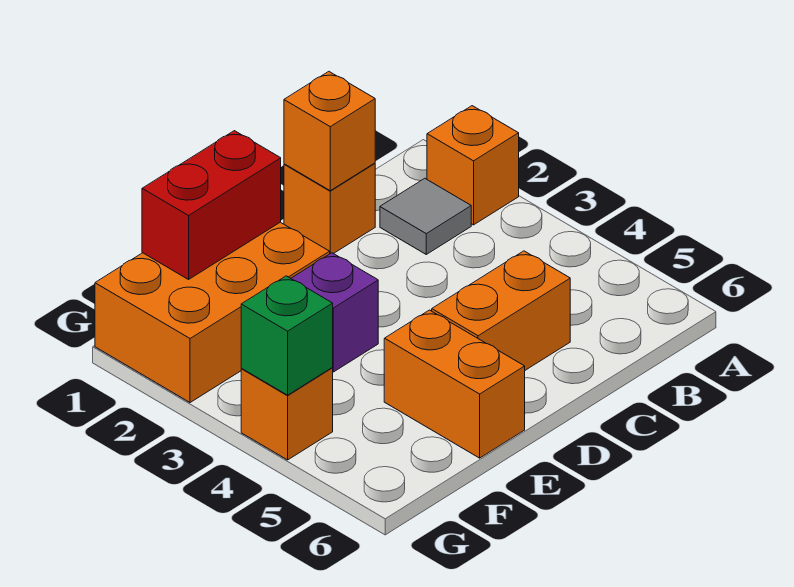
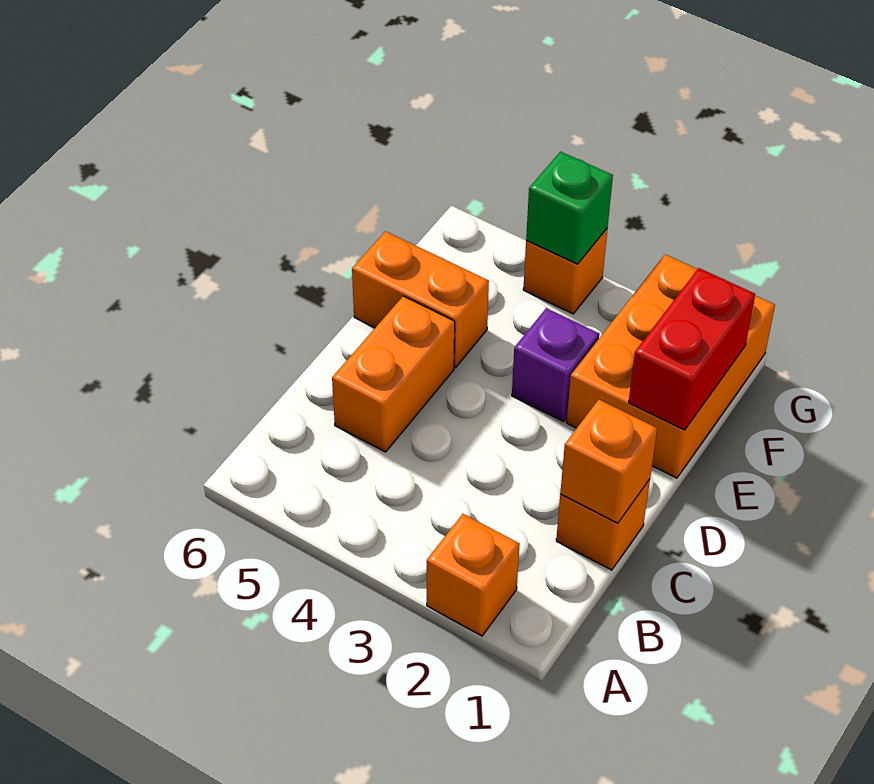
grey tile B2 level 1 -> none

